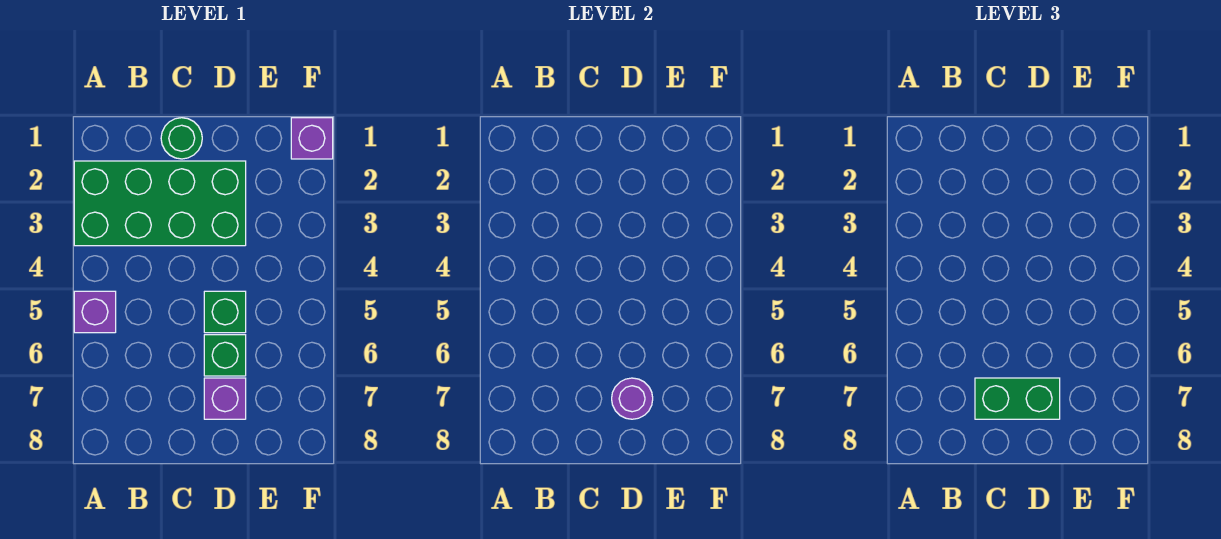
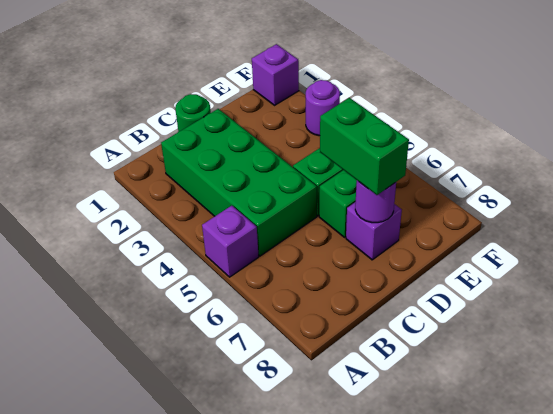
green brick A2:D3 level 1 -> green brick B2:C5 level 1
green brick C7:D7 level 3 -> green brick D6:D7 level 3
none -> purple round brick F3 level 1

